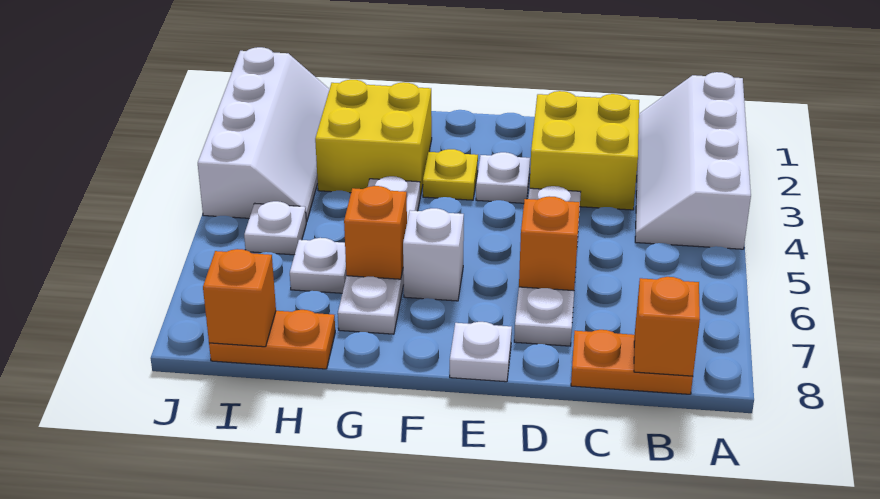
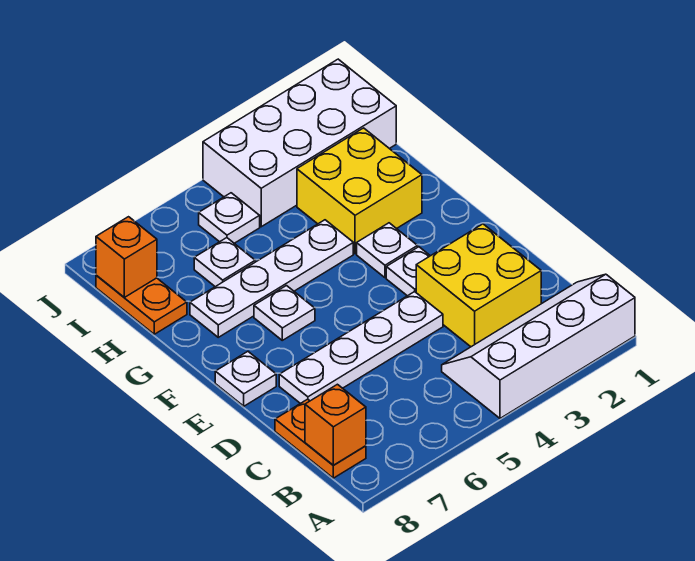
orange brick D6 level 2 -> none
yellow plate F3 level 1 -> white plate F3 level 1
white brick F6 level 1 -> white plate F6 level 1
orange brick G6 level 2 -> none
white slope I1:J4 level 1 top J -> white brick I1:J4 level 1

